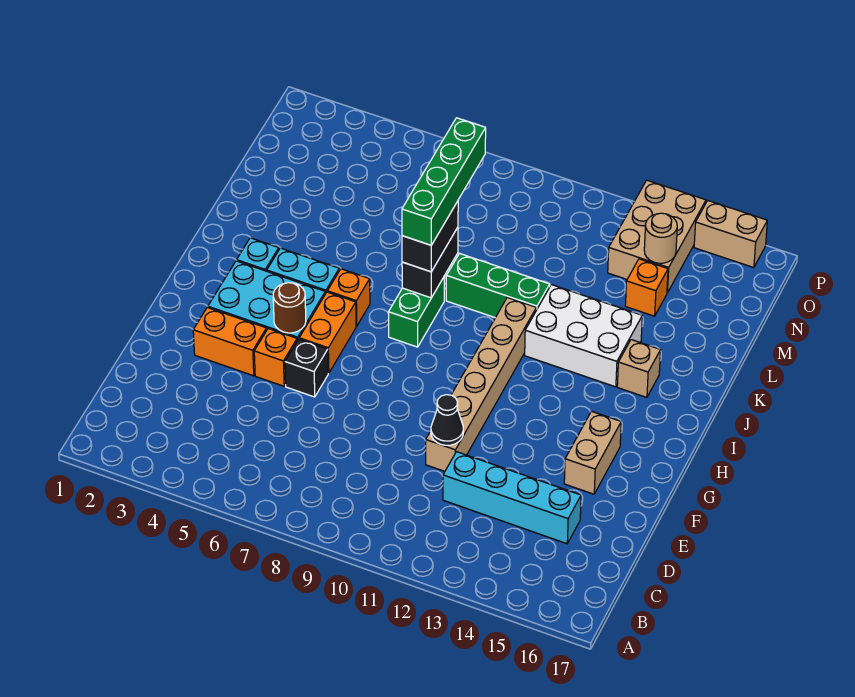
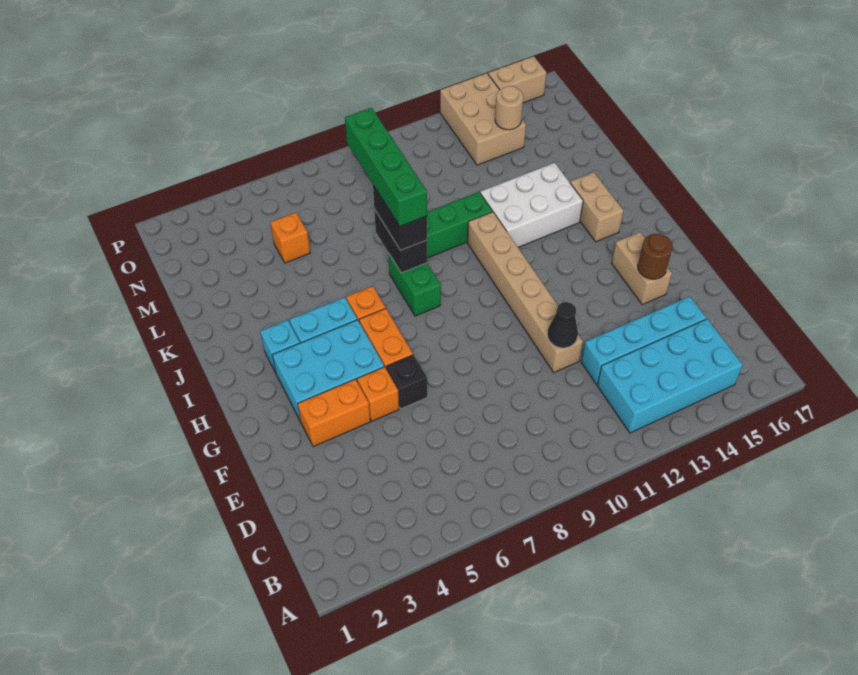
none -> cyan brick B12:C15 level 1
brown round brick G5 level 2 -> brown round brick F15 level 2
tan brick J15 level 1 -> tan brick I15:J15 level 1
orange brick M14 level 1 -> orange brick M5 level 1

